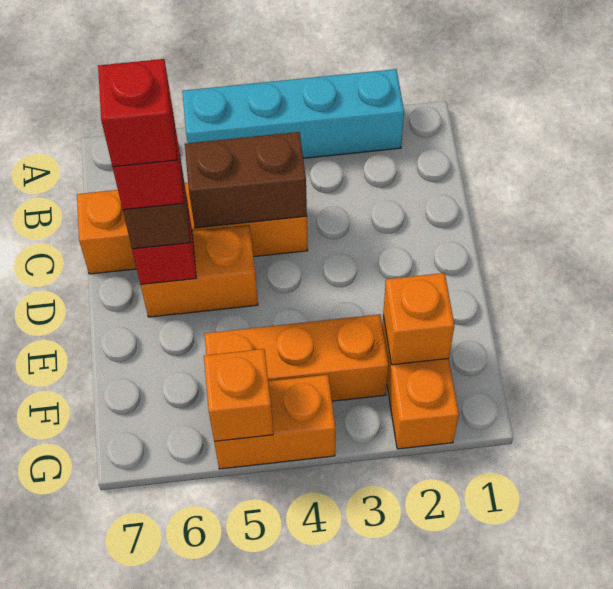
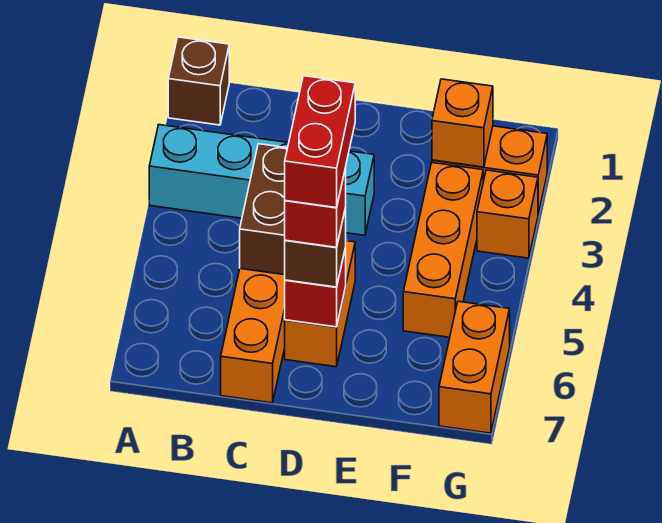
none -> brown brick A1 level 1
cyan brick A2:A5 level 1 -> cyan brick A3:D3 level 1
red brick D6 level 5 -> red brick D5:D6 level 5
orange brick G4:G5 level 1 -> orange brick G6:G7 level 1
orange brick G5 level 2 -> orange brick G3 level 1

